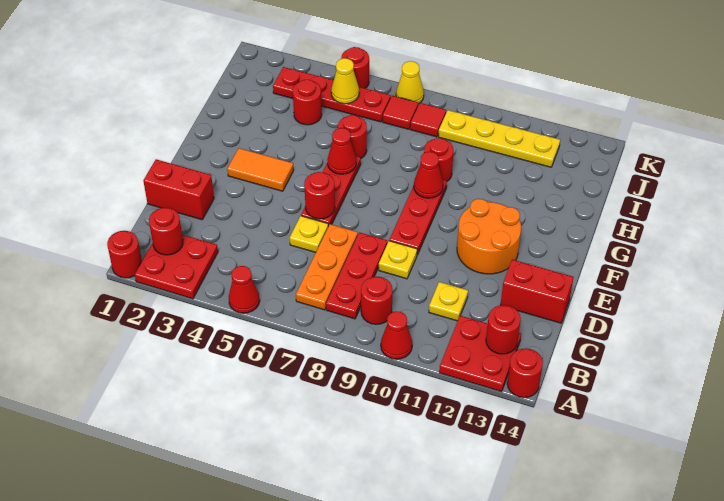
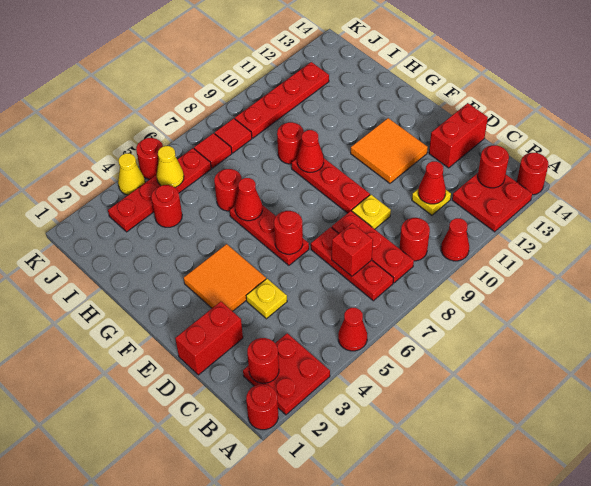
orange plate B7:D7 level 1 -> red plate B7:D7 level 1
none -> red brick C7 level 2
none -> red cone C11 level 2
yellow plate D6 level 1 -> yellow plate D4 level 1
orange round brick E11:F12 level 1 -> orange tile E11:F12 level 1
orange tile F3:F4 level 1 -> orange tile E3:F4 level 1
yellow plate J9:J12 level 1 -> red plate J9:J12 level 1
yellow cone K7 level 1 -> yellow cone K4 level 1

